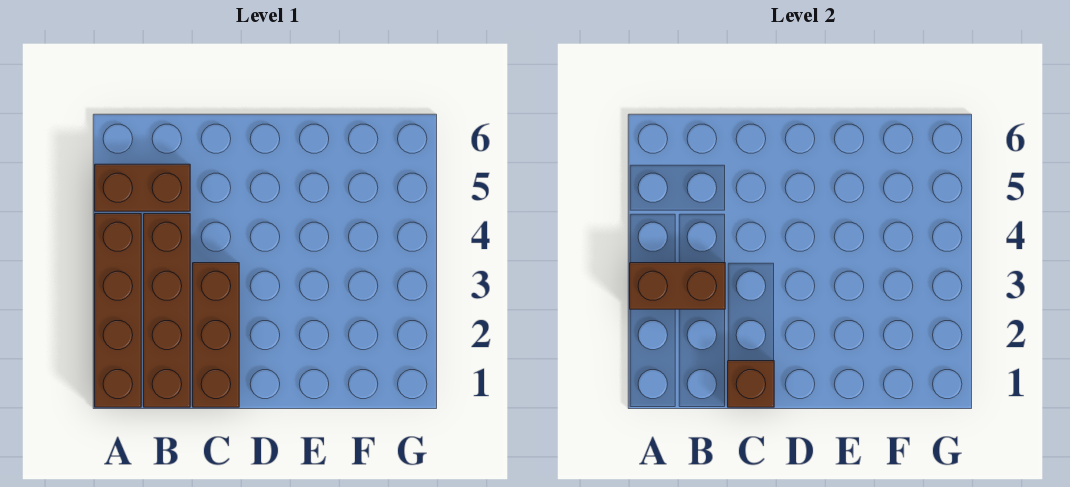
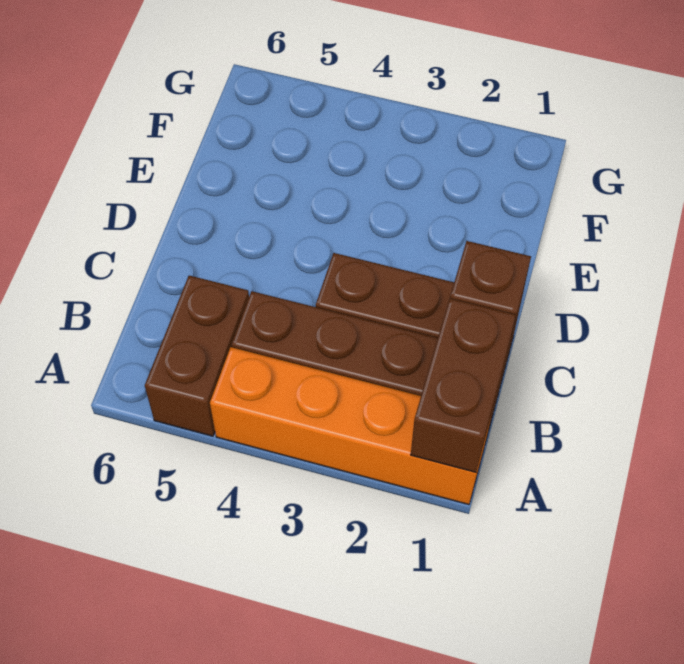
brown brick A1:A4 level 1 -> orange brick A1:A4 level 1
brown brick A3:B3 level 2 -> brown brick A1:B1 level 2

